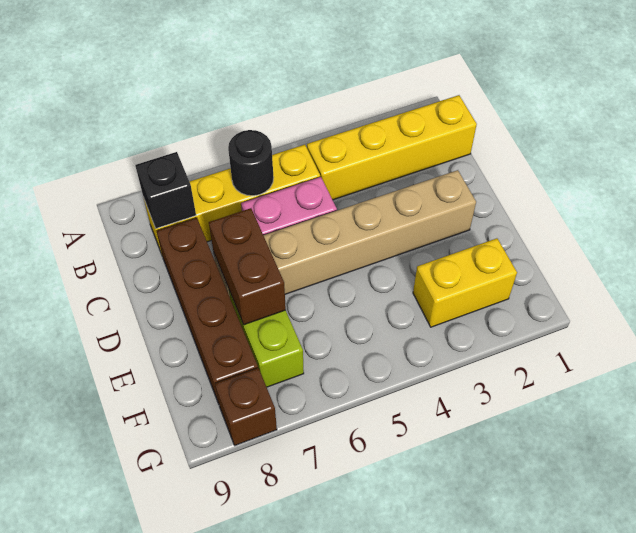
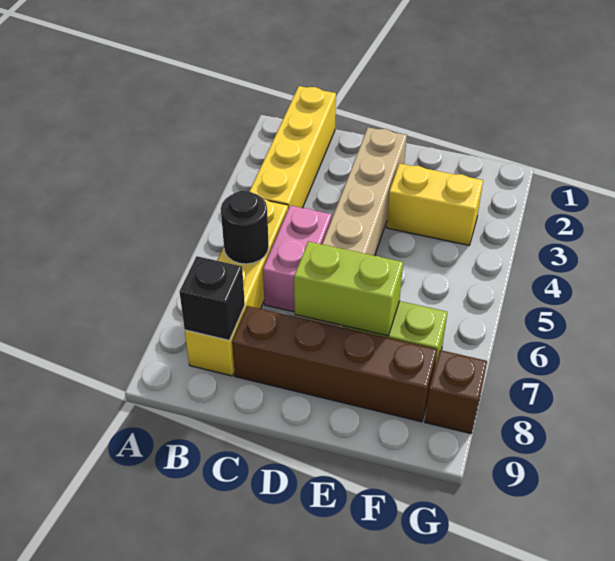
brown brick D7:E7 level 2 -> lime brick D7:E7 level 2
yellow brick F2:F3 level 1 -> yellow brick E3:F3 level 1

